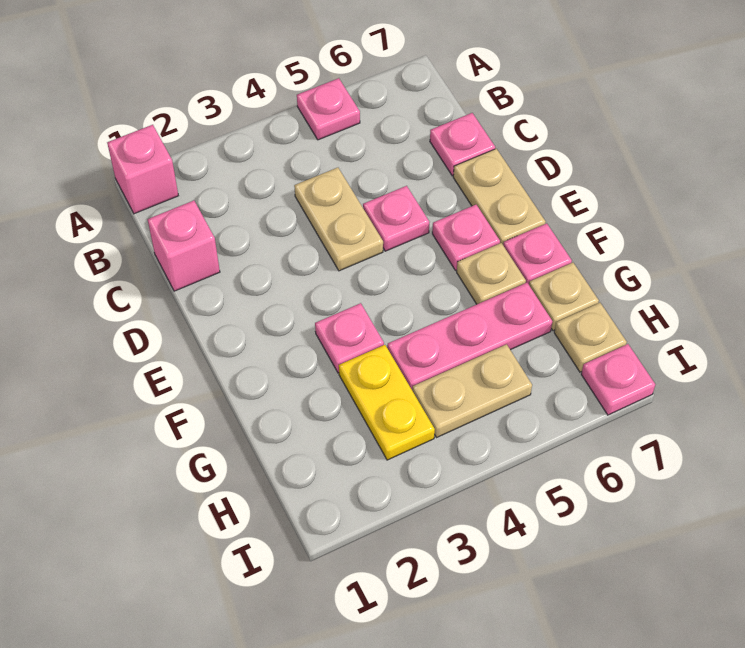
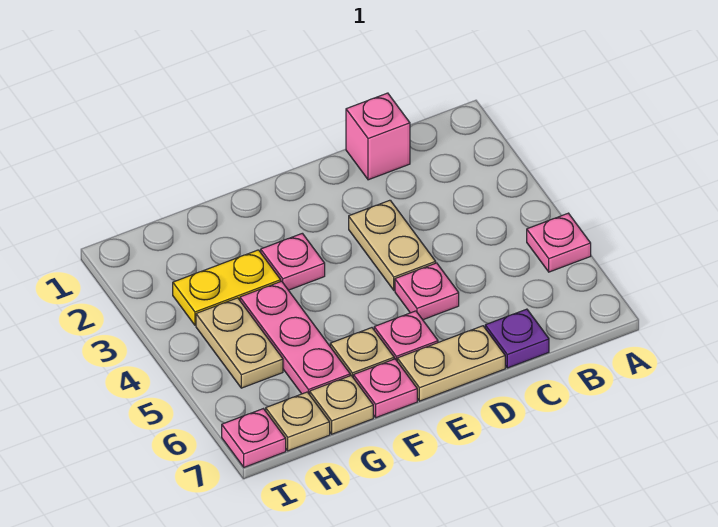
pink brick A1 level 1 -> none
tan plate C4:D4 level 1 -> tan plate D3:D4 level 1
pink plate C7 level 1 -> purple plate C7 level 1

